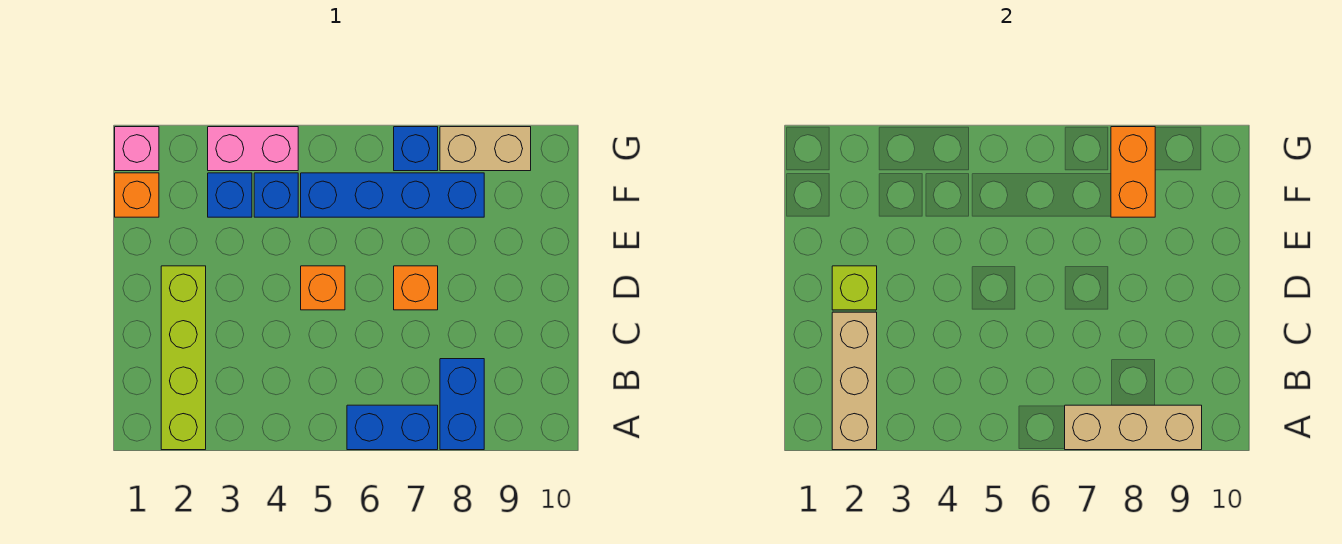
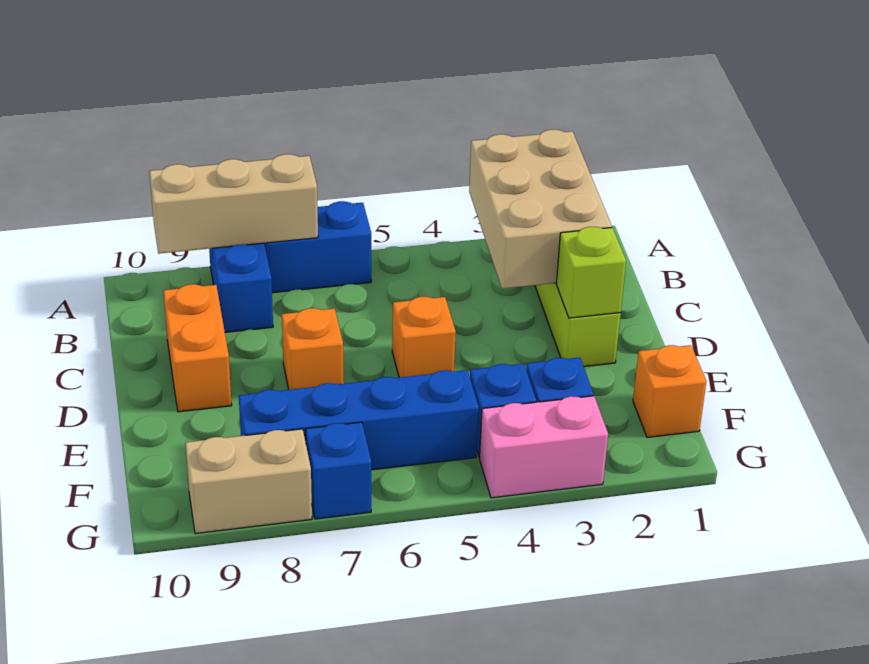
tan brick A2:C2 level 2 -> tan brick A2:C3 level 2
orange brick F8:G8 level 2 -> orange brick C9:D9 level 1
pink brick G1 level 1 -> none

